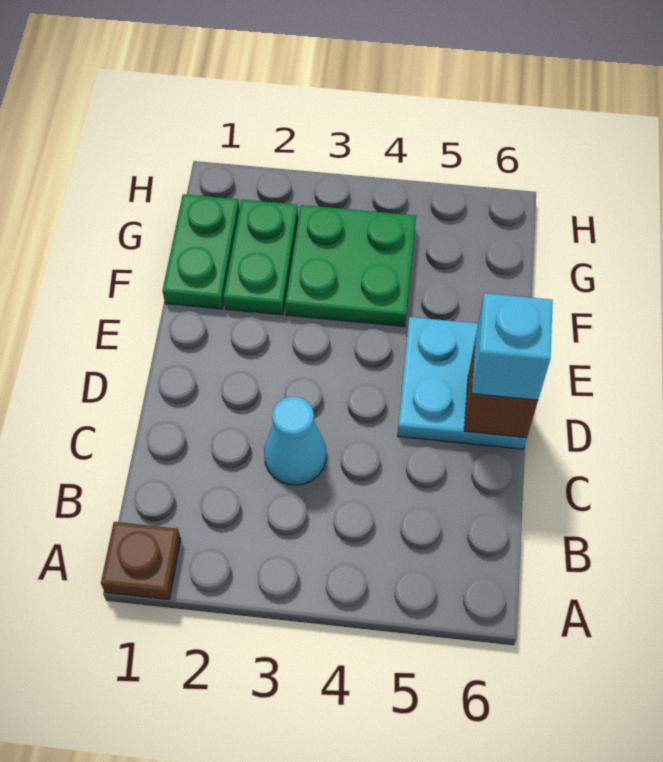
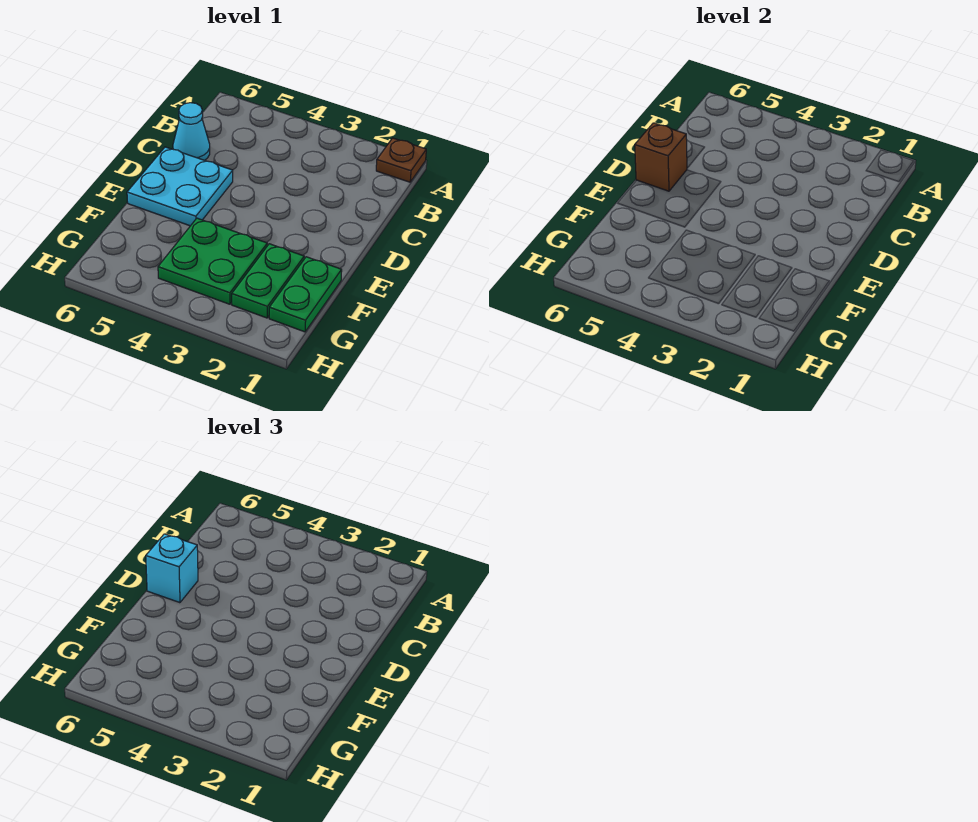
cyan cone C3 level 1 -> cyan cone C6 level 1

